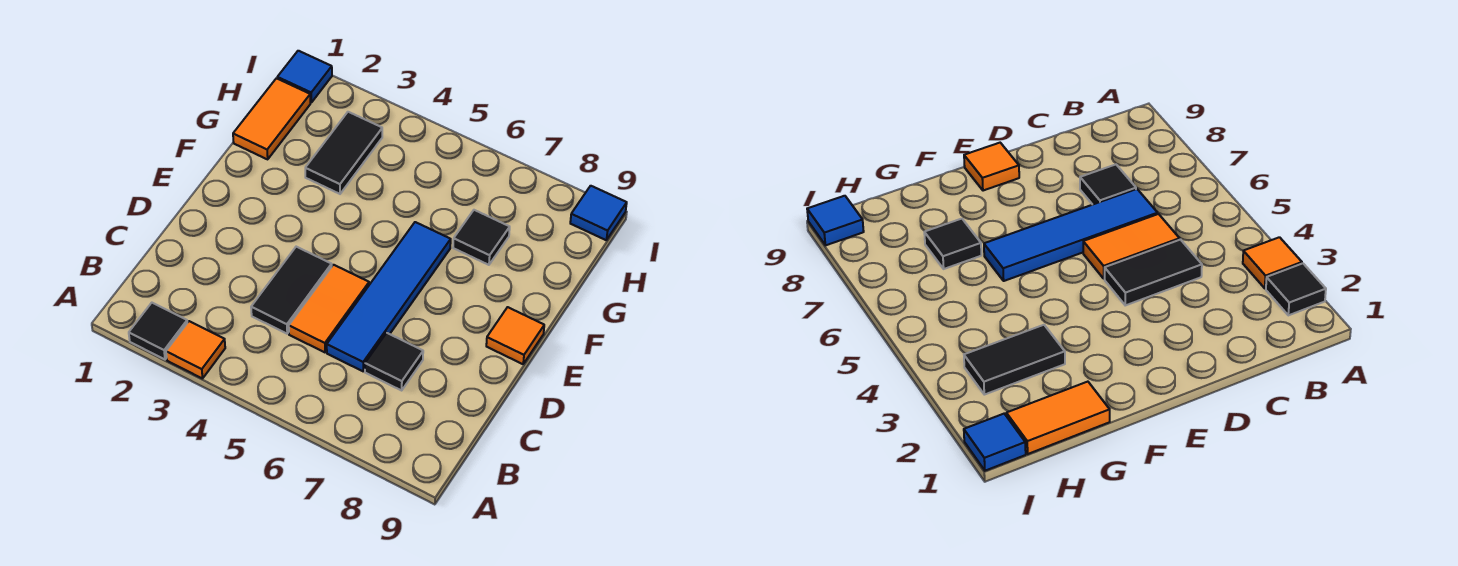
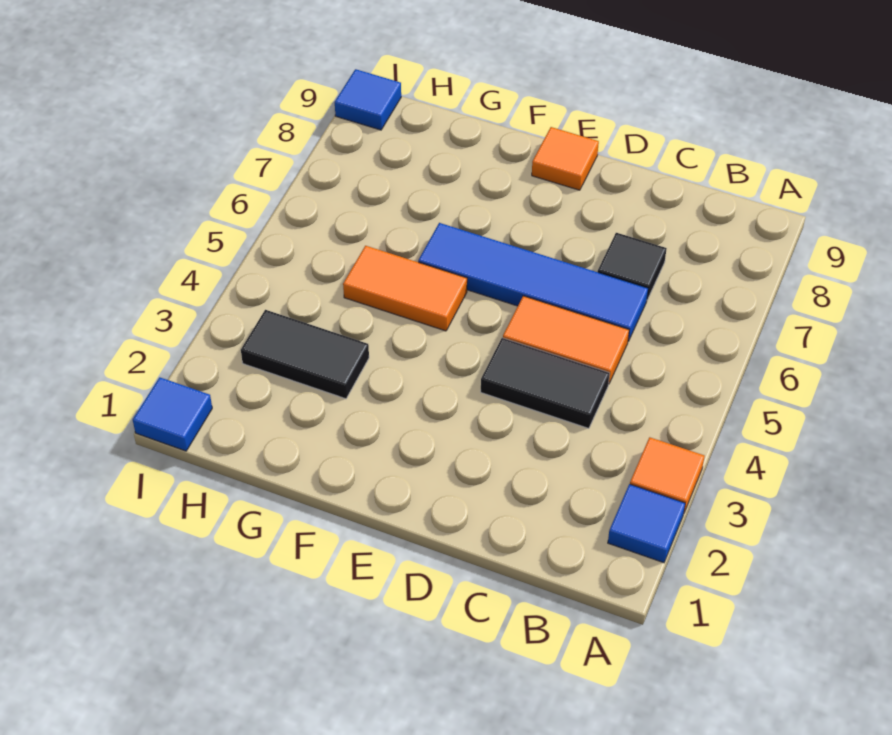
black tile A2 level 1 -> blue tile A2 level 1
orange tile G1:H1 level 1 -> orange tile F5:G5 level 1
black tile G7 level 1 -> none

